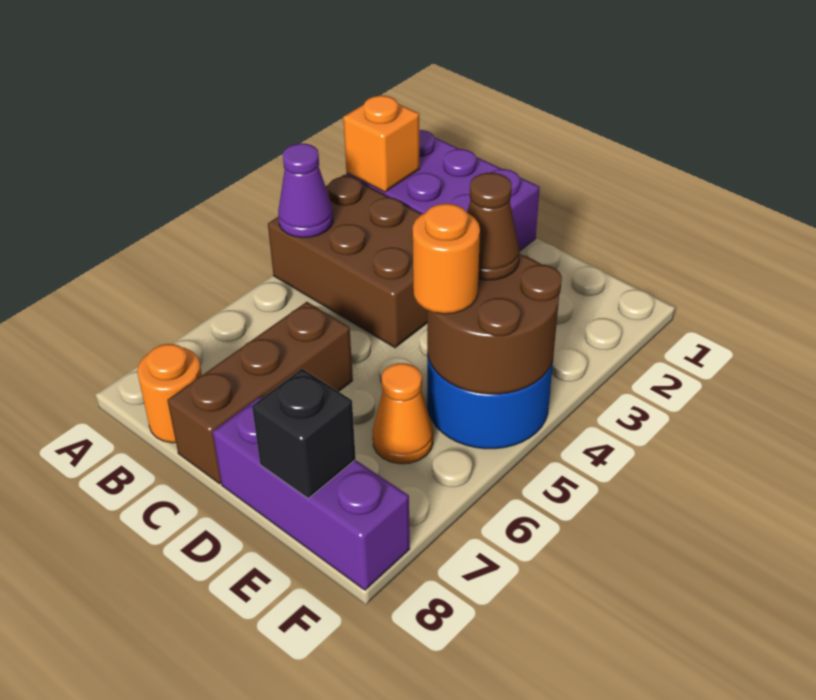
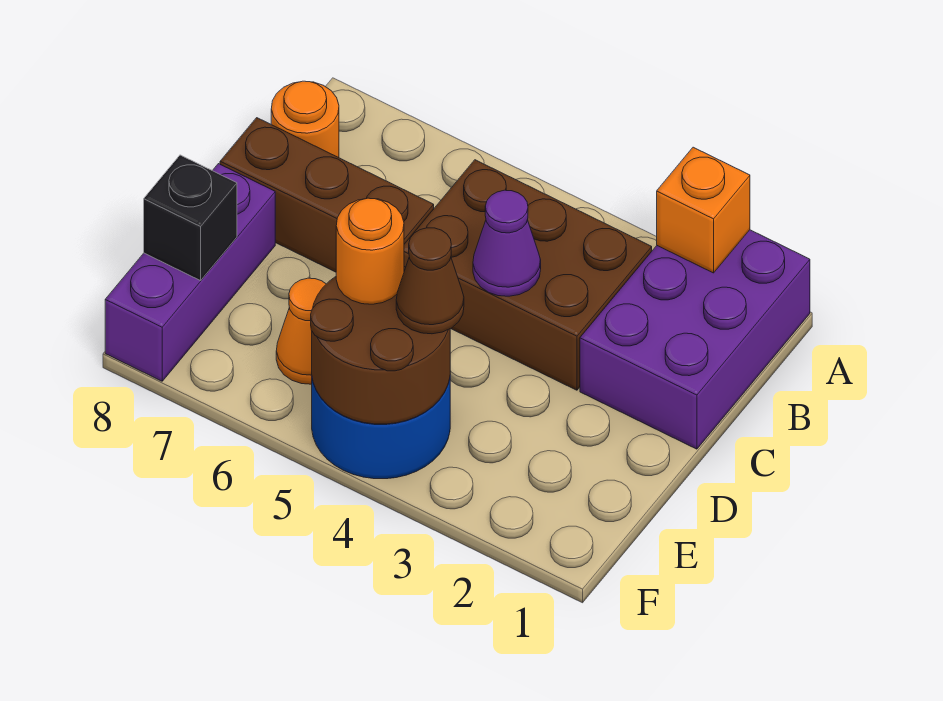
brown brick A3:C4 level 1 -> brown brick B3:C5 level 1
purple cone A4 level 2 -> purple cone C4 level 2

